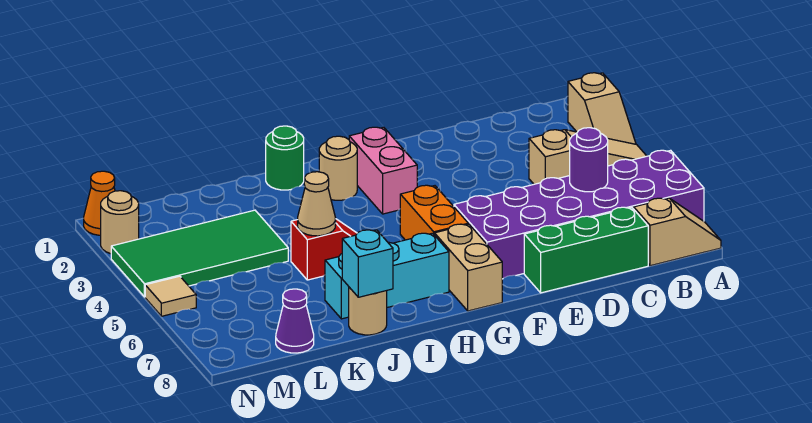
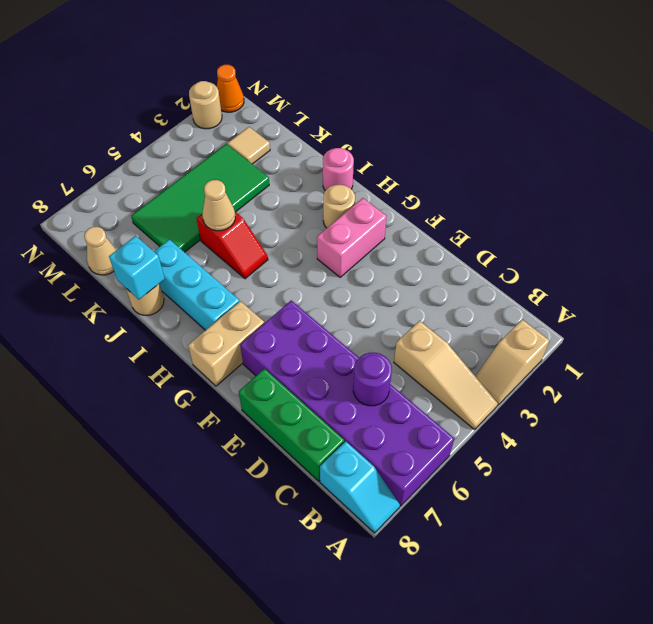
tan slope A8:B8 level 1 top B -> cyan slope A8:B8 level 1 top B
orange brick G5:G6 level 1 -> none
green round brick I1 level 1 -> pink round brick I1 level 1
green tile K3:N4 level 1 -> green tile K3:L6 level 1
purple cone L8 level 1 -> tan cone L8 level 1
tan tile N5 level 1 -> tan tile L2 level 1

